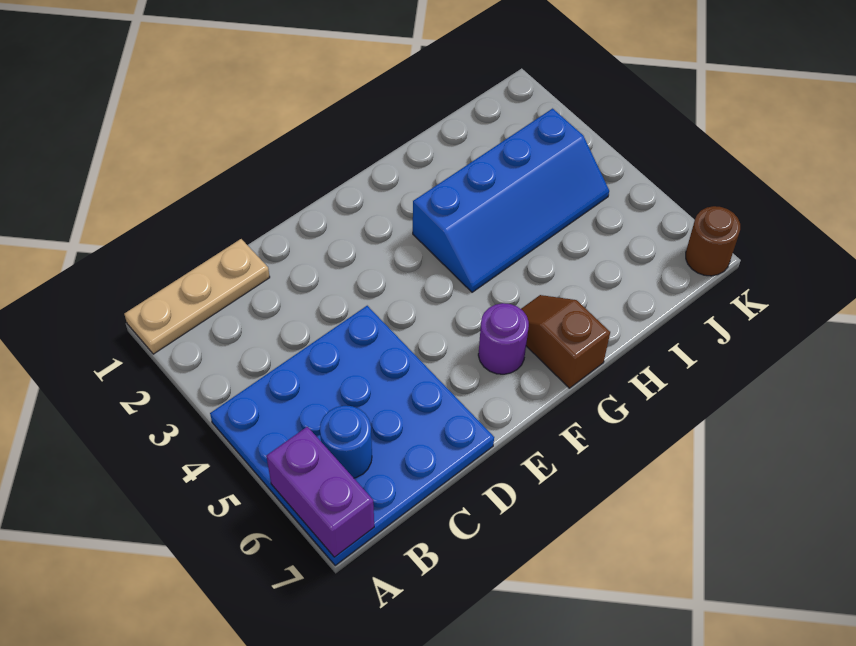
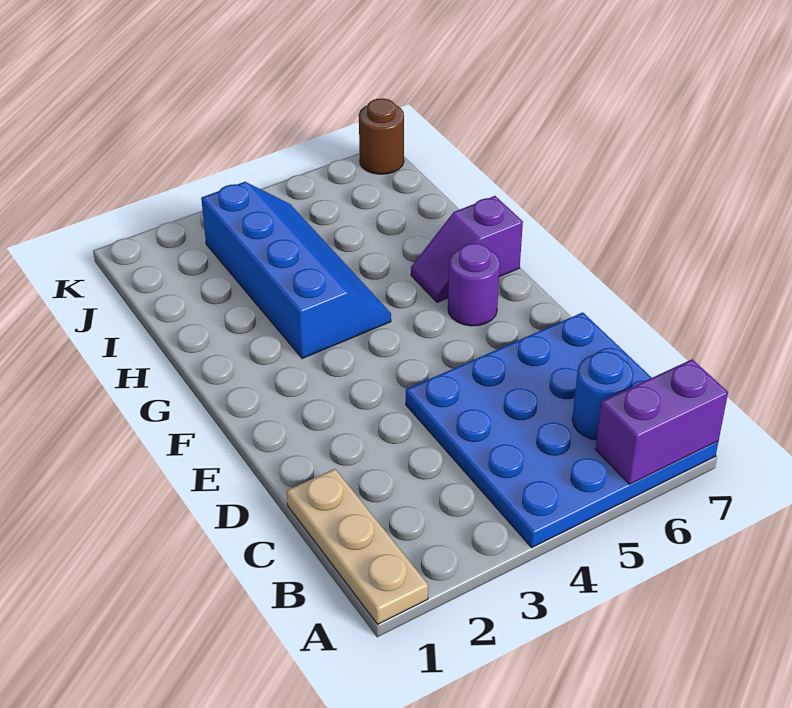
brown slope G6:G7 level 1 top 7 -> purple slope G6:G7 level 1 top 7

